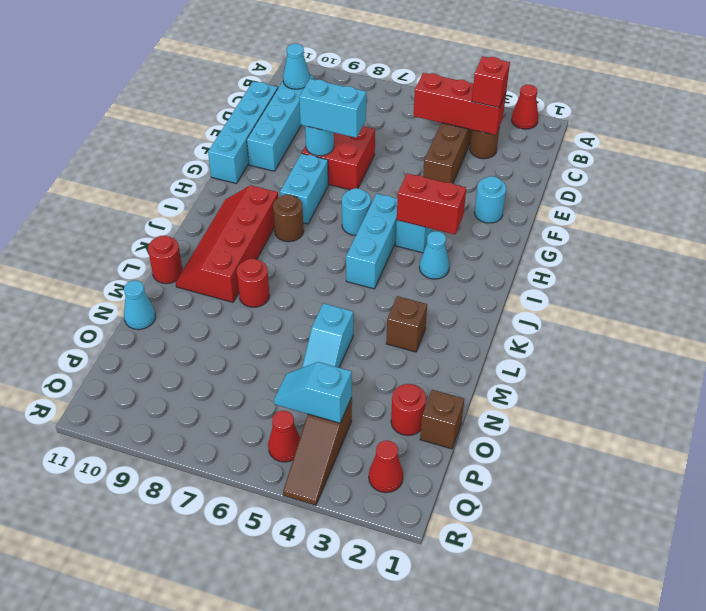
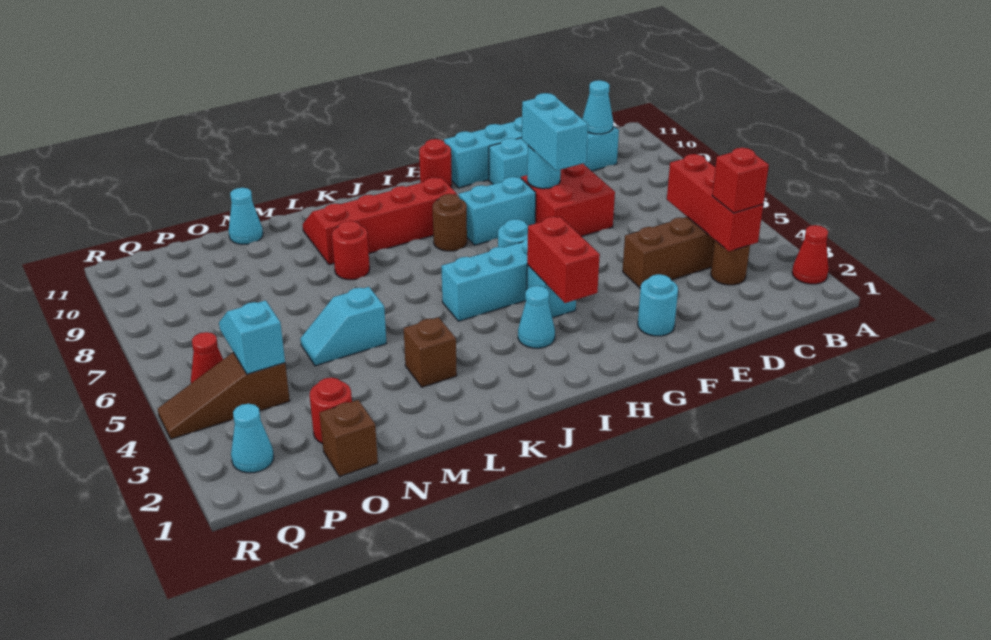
red round brick L11 level 1 -> red round brick H11 level 1
red cone Q2 level 1 -> cyan cone Q2 level 1

